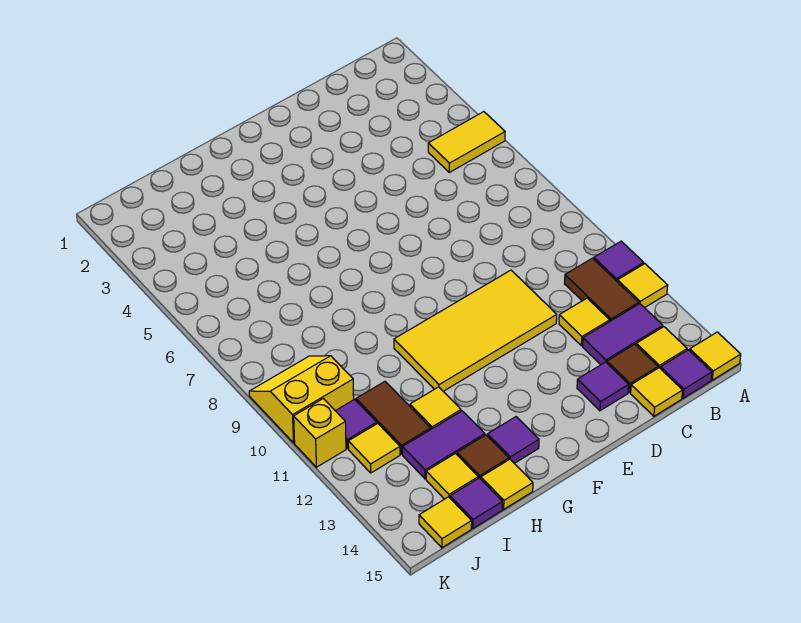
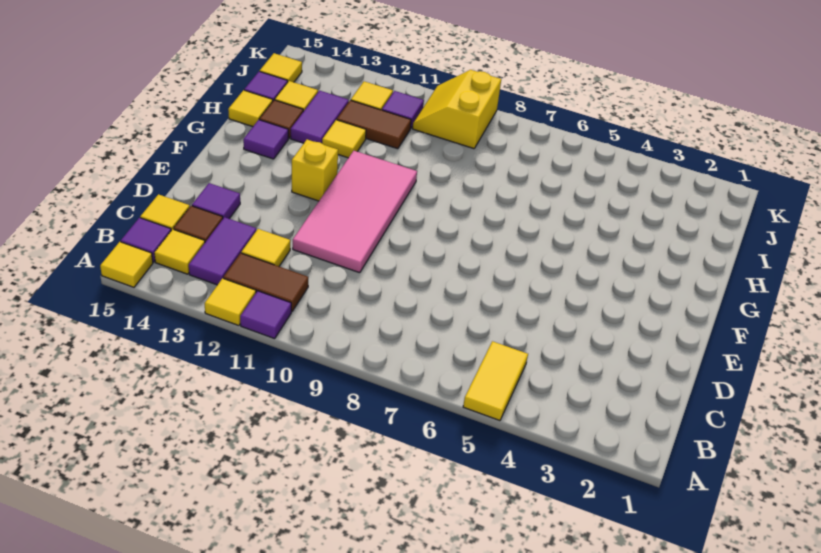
yellow tile D10:G11 level 1 -> pink tile D10:G11 level 1
yellow slope J9:K10 level 1 top 10 -> yellow slope J9:K10 level 1 top 9
yellow brick K11 level 1 -> yellow brick F12 level 1

